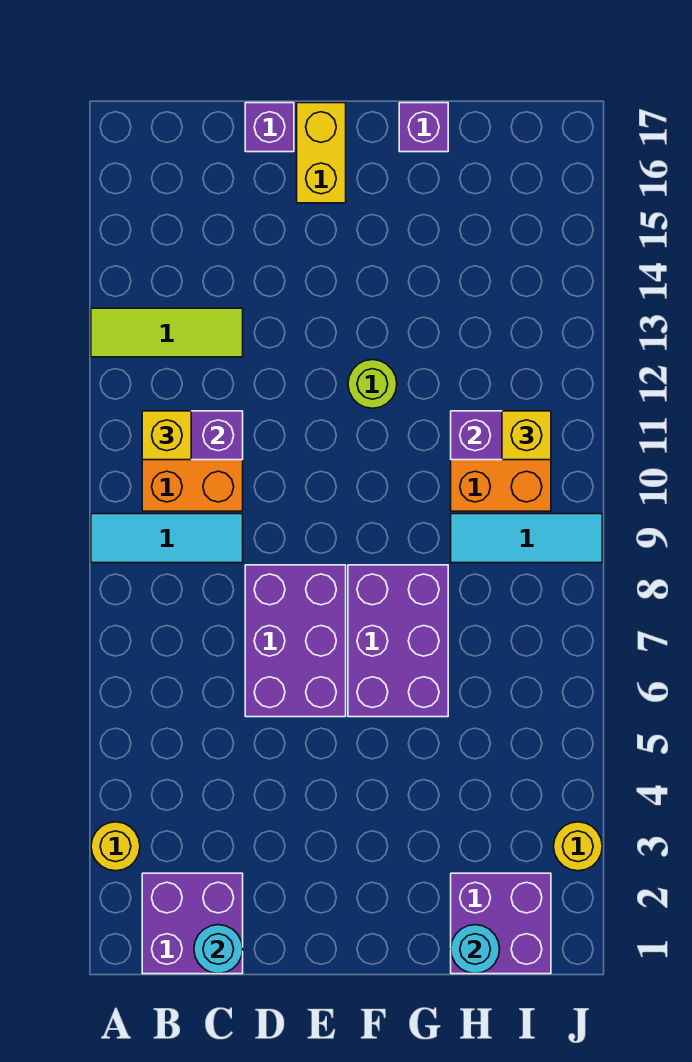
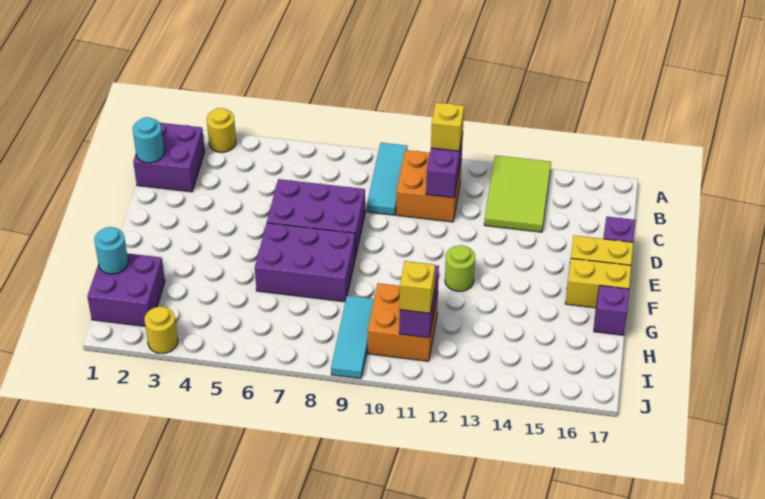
lime tile A13:C13 level 1 -> lime tile A13:C14 level 1
none -> yellow brick F16:F17 level 1

